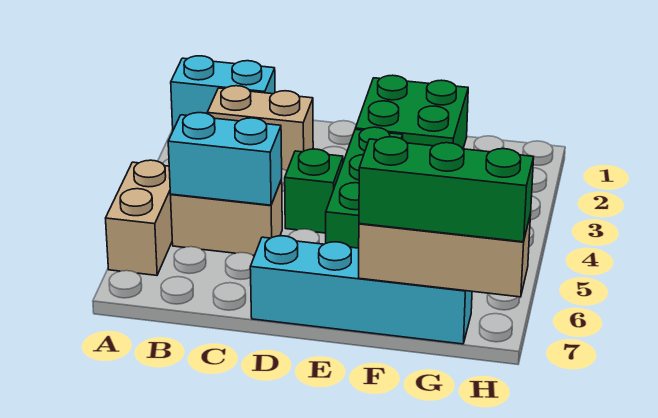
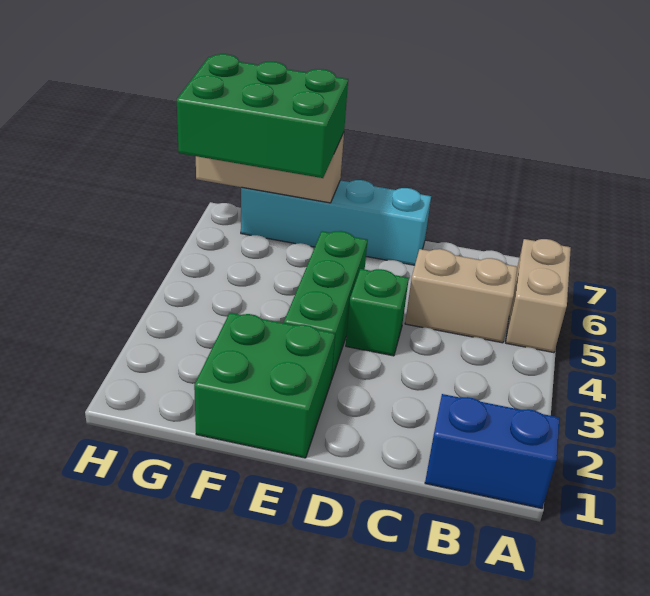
cyan brick A1:B1 level 1 -> blue brick A1:B1 level 1
tan brick B2:C2 level 1 -> none
cyan brick B5:C5 level 2 -> none
green brick F7:H7 level 3 -> green brick F6:H7 level 3

